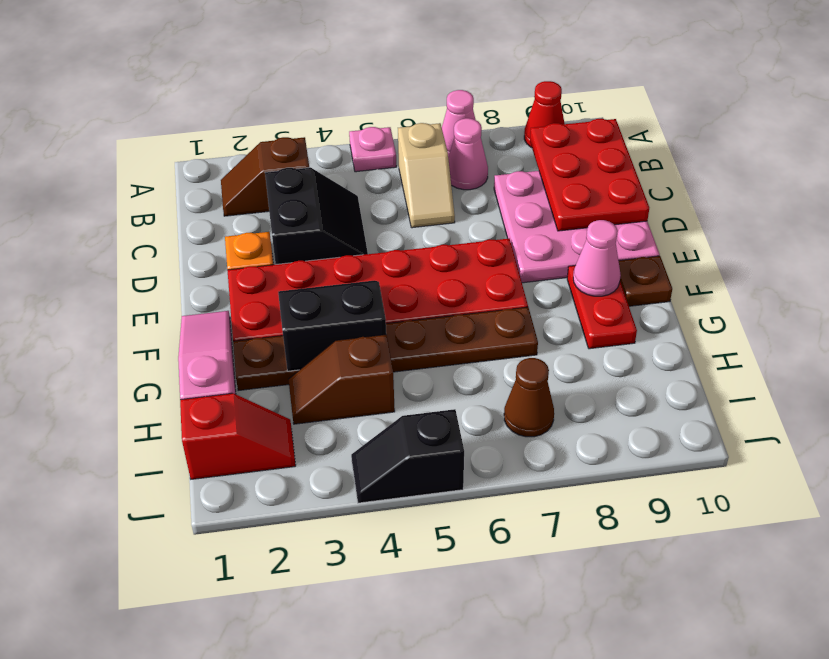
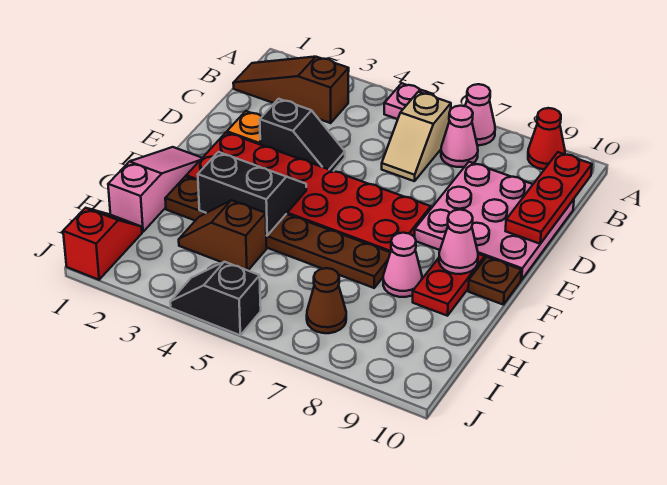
brown slope B2:B3 level 1 top 3 -> brown slope B1:B3 level 1 top 3
red plate B9:D10 level 2 -> red plate B10:D10 level 2
black slope C3:D4 level 1 top 3 -> black slope D3:D4 level 1 top 3
none -> pink cone G8 level 1
red slope I1:I2 level 1 top 1 -> red slope I1:J1 level 1 top J

